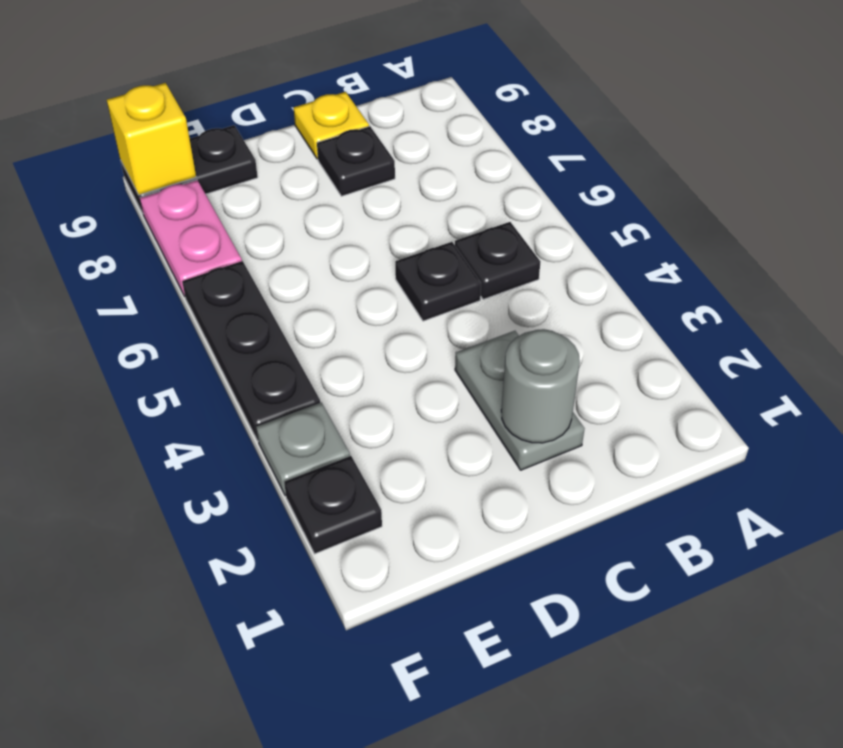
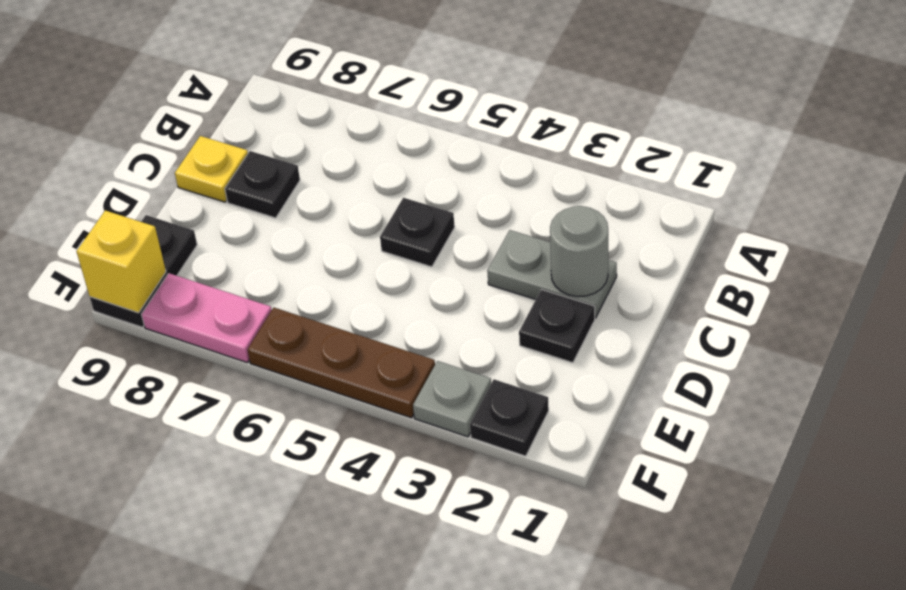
black plate B5 level 1 -> black plate D2 level 1
black plate F4:F6 level 1 -> brown plate F4:F6 level 1

